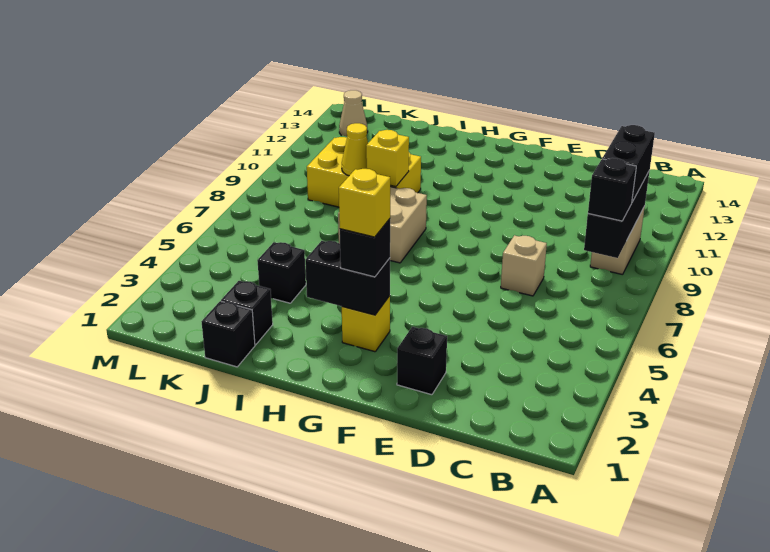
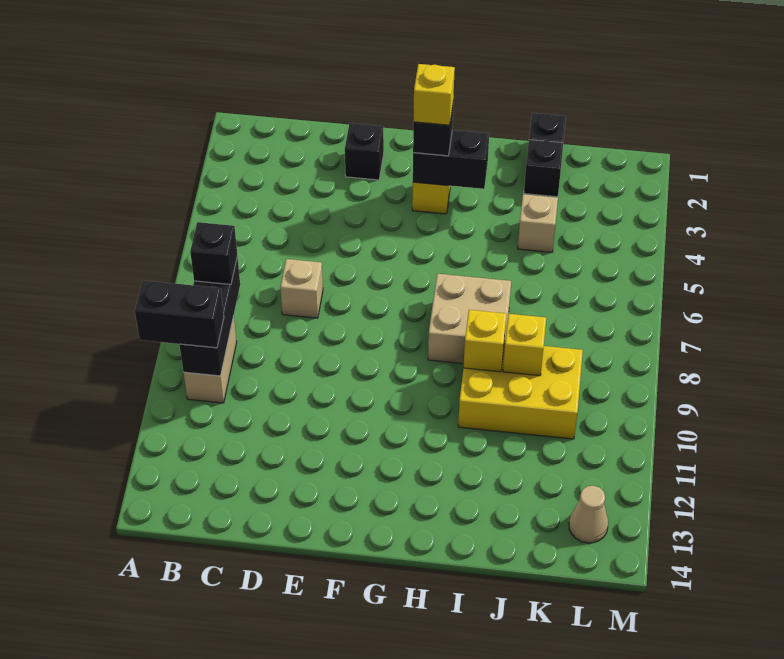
black brick B9:B10 level 3 -> black brick A10:B10 level 3
black brick J4 level 1 -> tan brick J4 level 1
yellow cone J9 level 2 -> yellow brick J9 level 2

